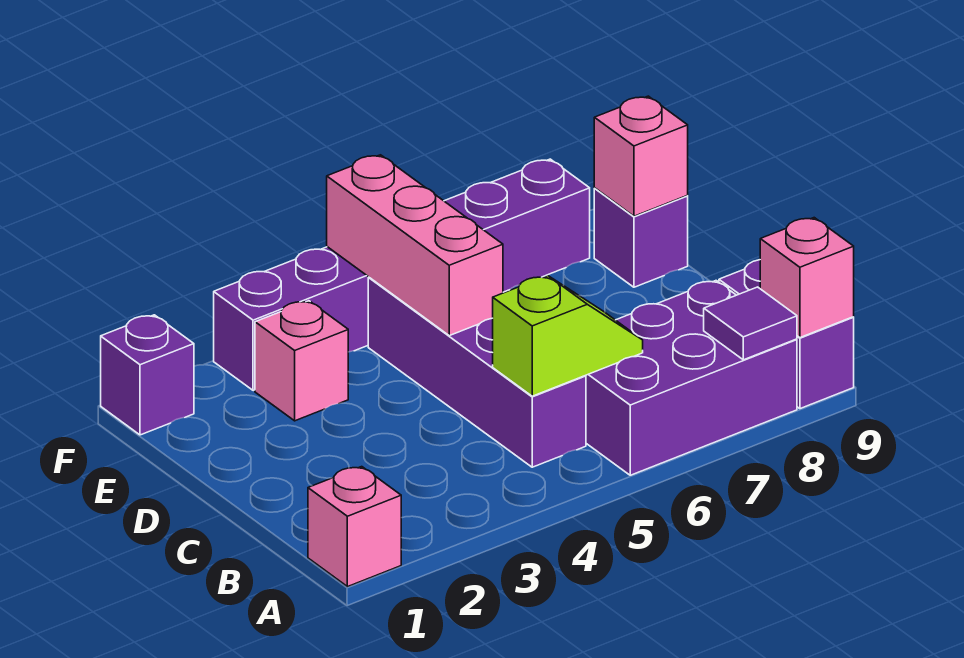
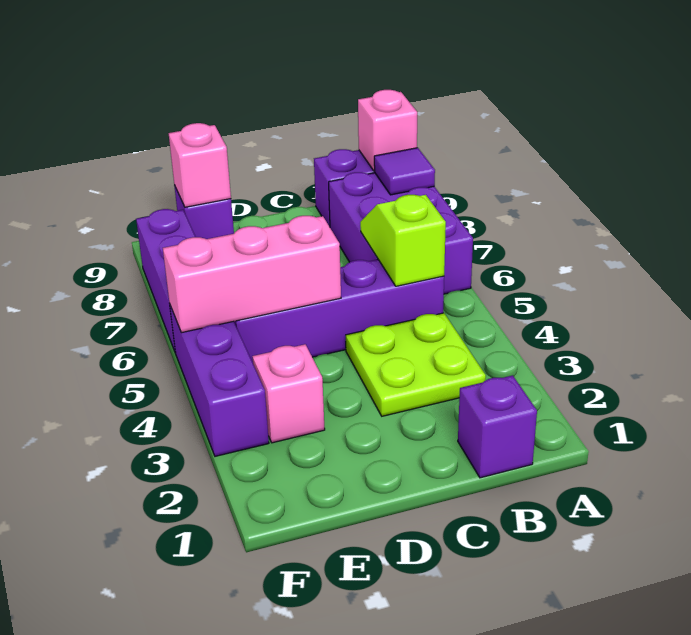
pink brick A1 level 1 -> none
none -> lime plate B3:C4 level 1
purple brick F1 level 1 -> purple brick B1 level 1

